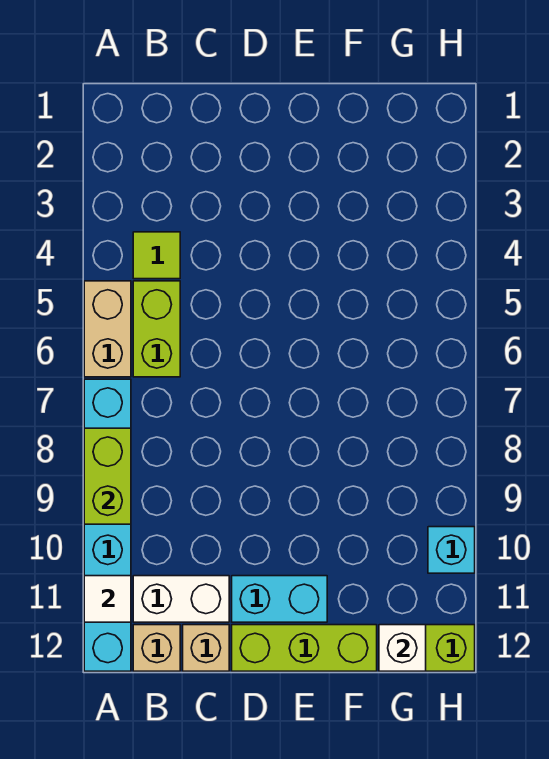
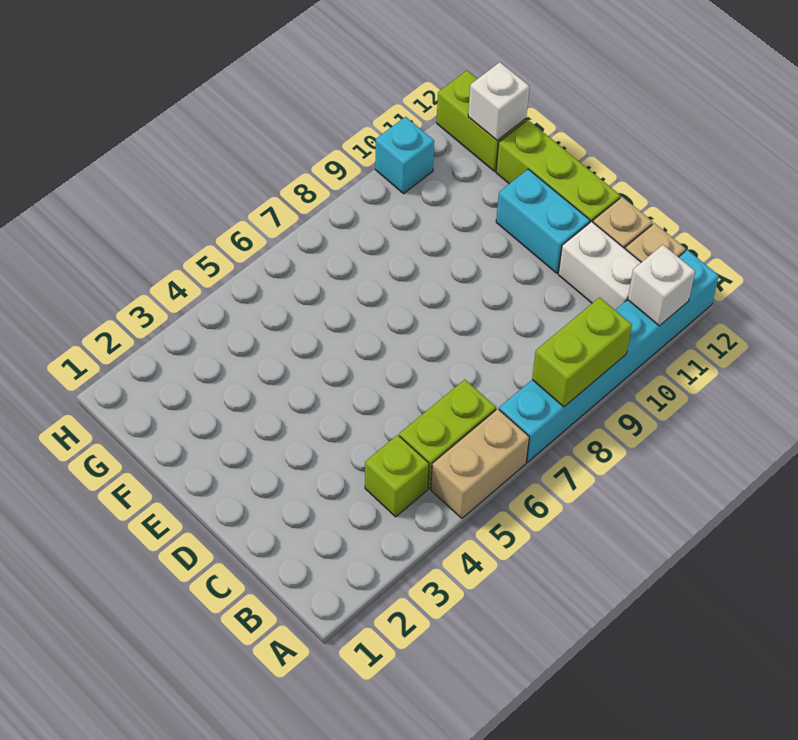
white tile A11 level 2 -> white brick A11 level 2
lime tile B4 level 1 -> lime brick B4 level 1

